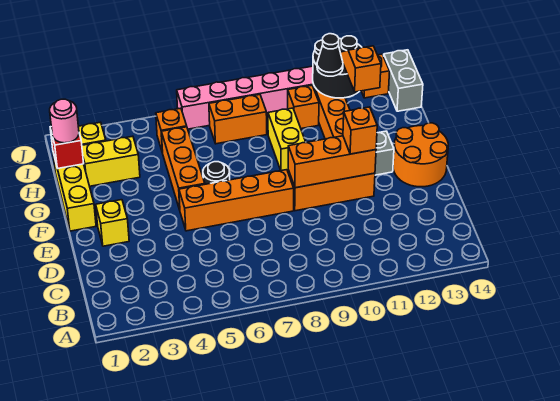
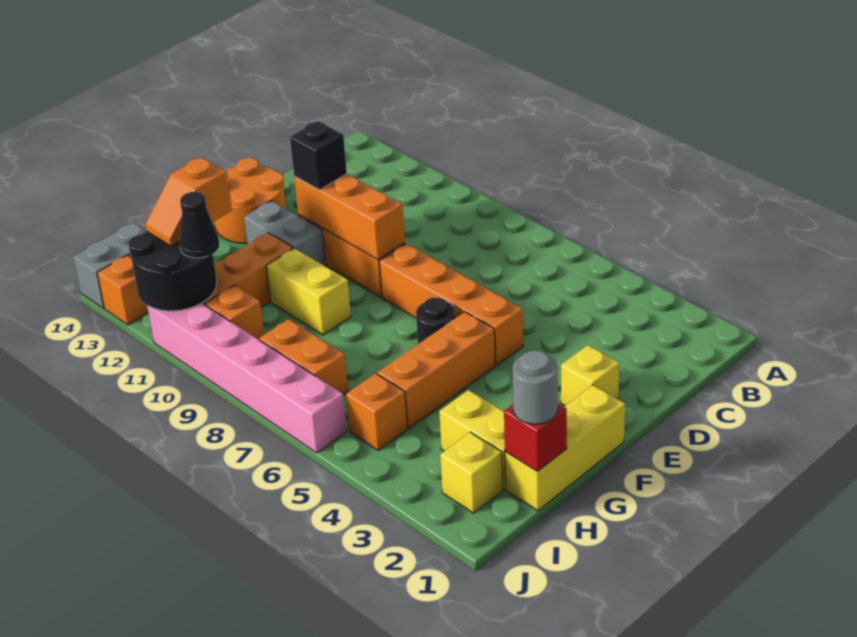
orange brick E11 level 3 -> black brick E11 level 3
yellow brick G9:H9 level 1 -> yellow brick G9:G10 level 1
pink round brick H1 level 3 -> grey round brick H1 level 3

